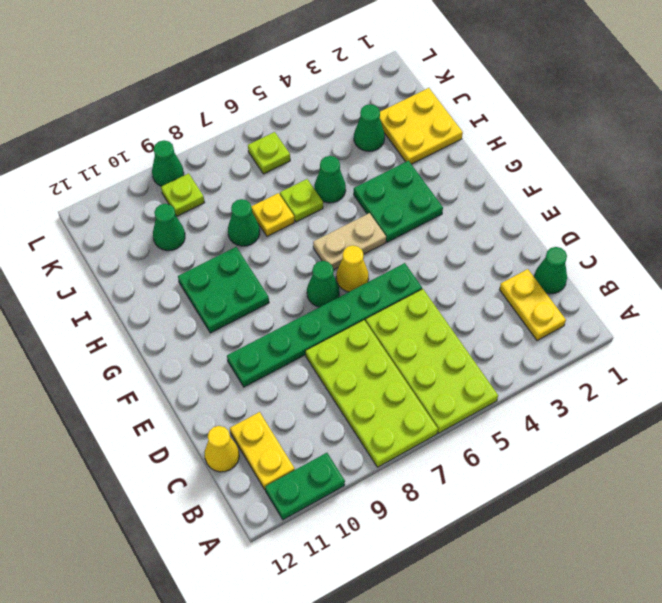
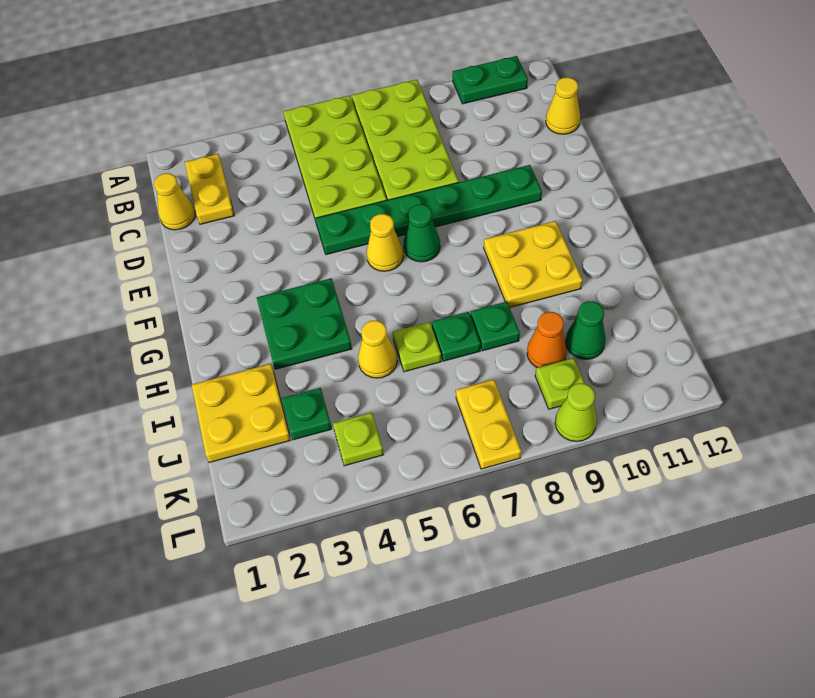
yellow plate B11:C11 level 1 -> yellow plate K7:L7 level 1
green cone C1 level 1 -> yellow cone C1 level 1
tan plate G5:G6 level 1 -> none
green plate G9:H10 level 1 -> yellow plate G9:H10 level 1
green cone I5 level 1 -> yellow cone I5 level 1
yellow plate I7 level 1 -> green plate I7 level 1
green cone I8 level 1 -> green plate I8 level 1
green cone J3 level 1 -> green plate J3 level 1
none -> orange cone J9 level 1
lime plate K6 level 1 -> lime plate K4 level 1
green cone L9 level 1 -> lime cone L9 level 1

